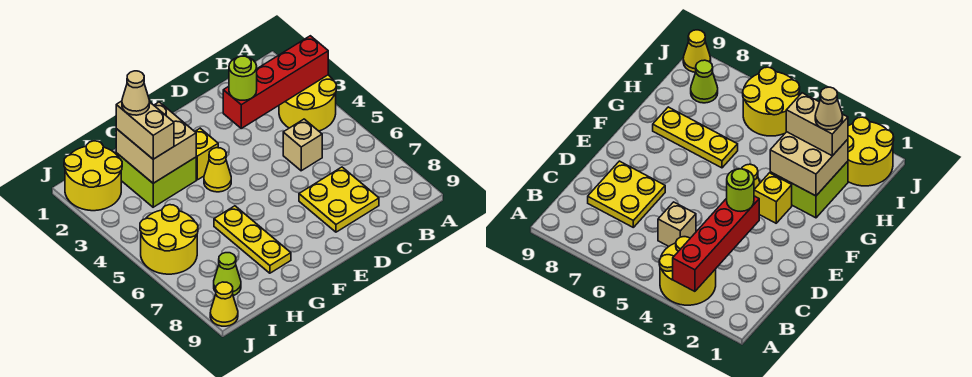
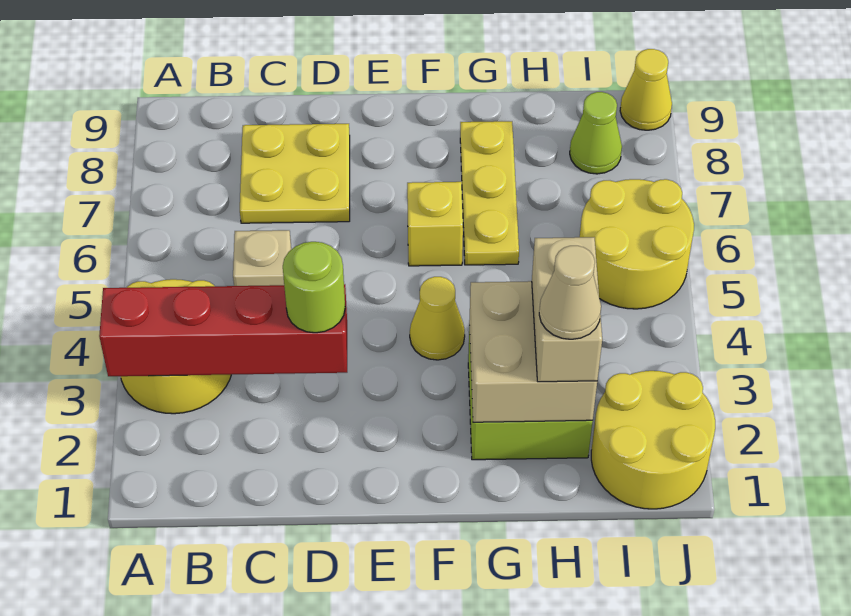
yellow brick F3 level 1 -> yellow brick F6 level 1

